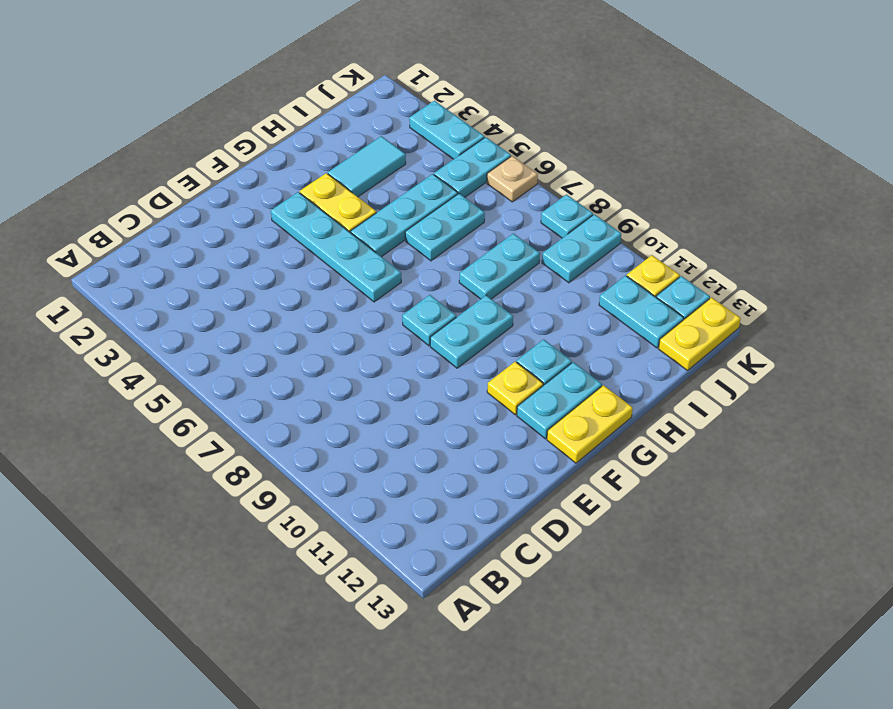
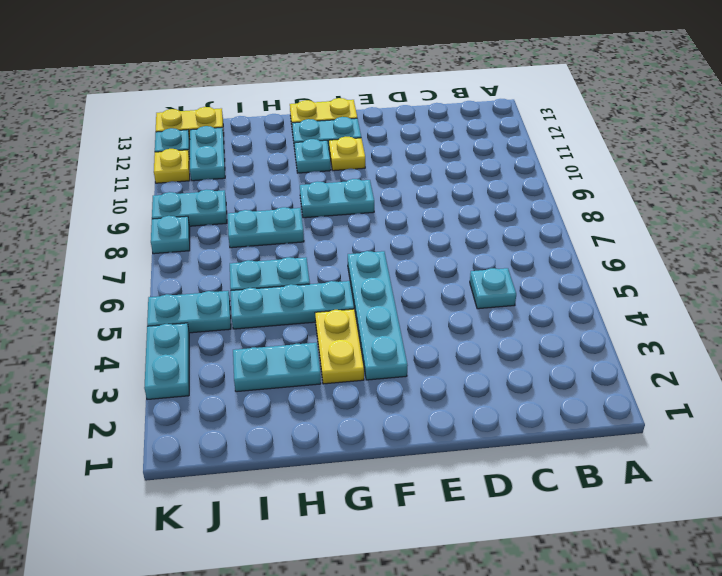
cyan plate F8 level 1 -> cyan plate C5 level 1
cyan tile H3:I3 level 1 -> cyan plate H3:I3 level 1
tan plate K6 level 1 -> none

